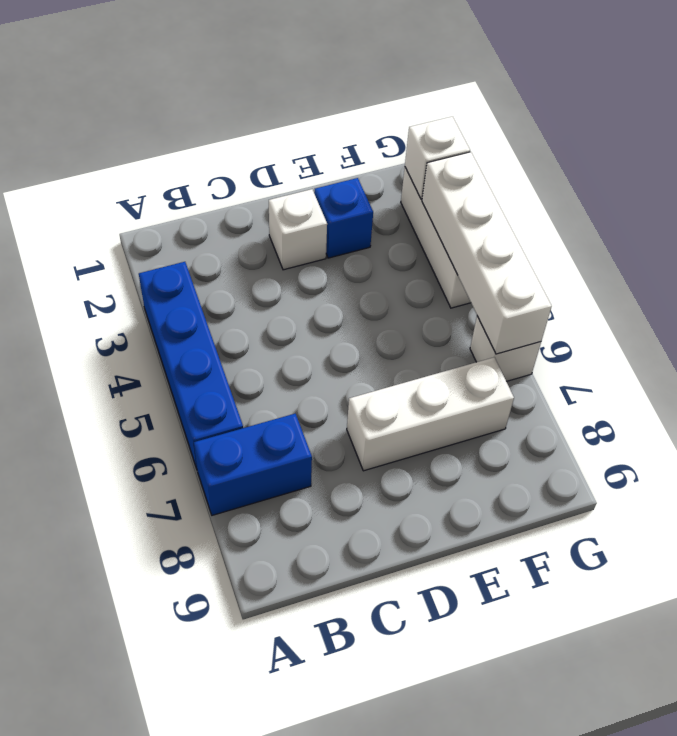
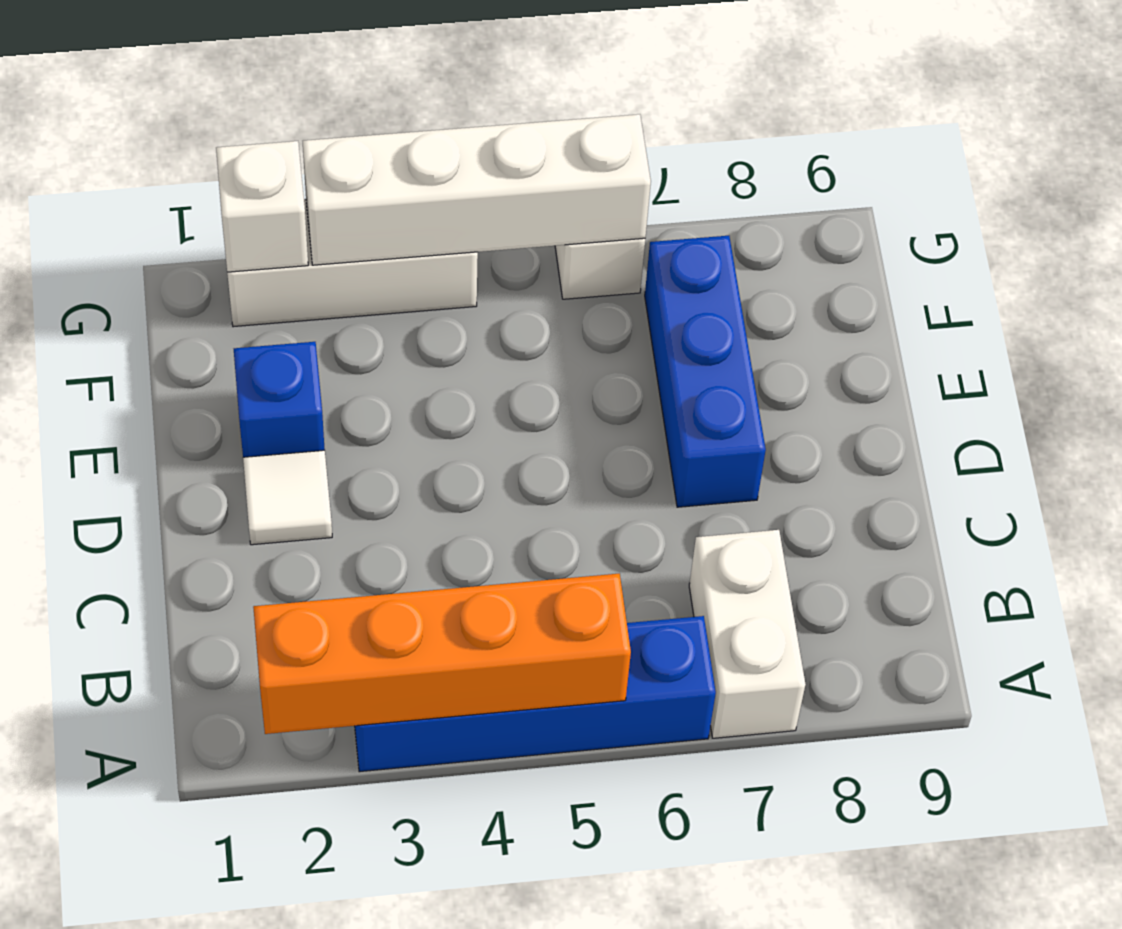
none -> orange brick A2:A5 level 2
blue brick A7:B7 level 1 -> white brick A7:B7 level 1
white brick D2 level 1 -> white tile D2 level 1
white brick D7:F7 level 1 -> blue brick D7:F7 level 1

